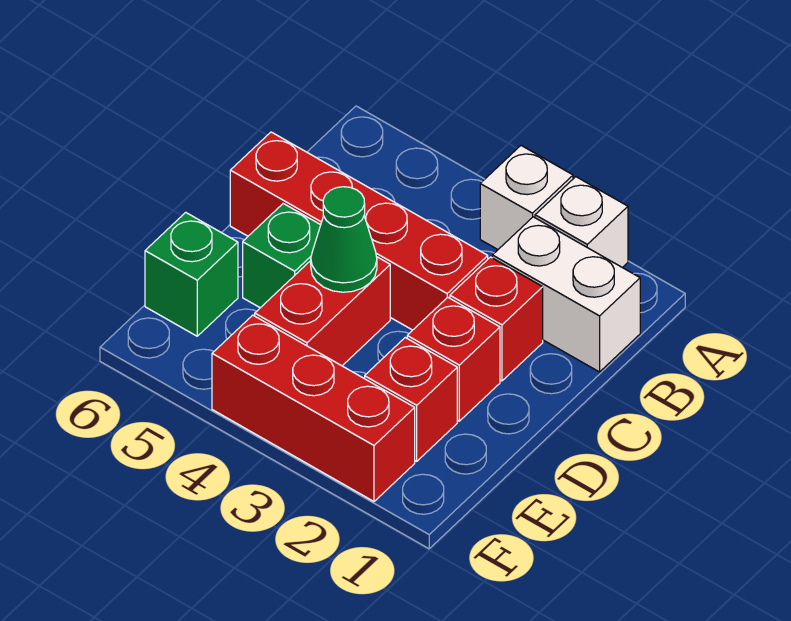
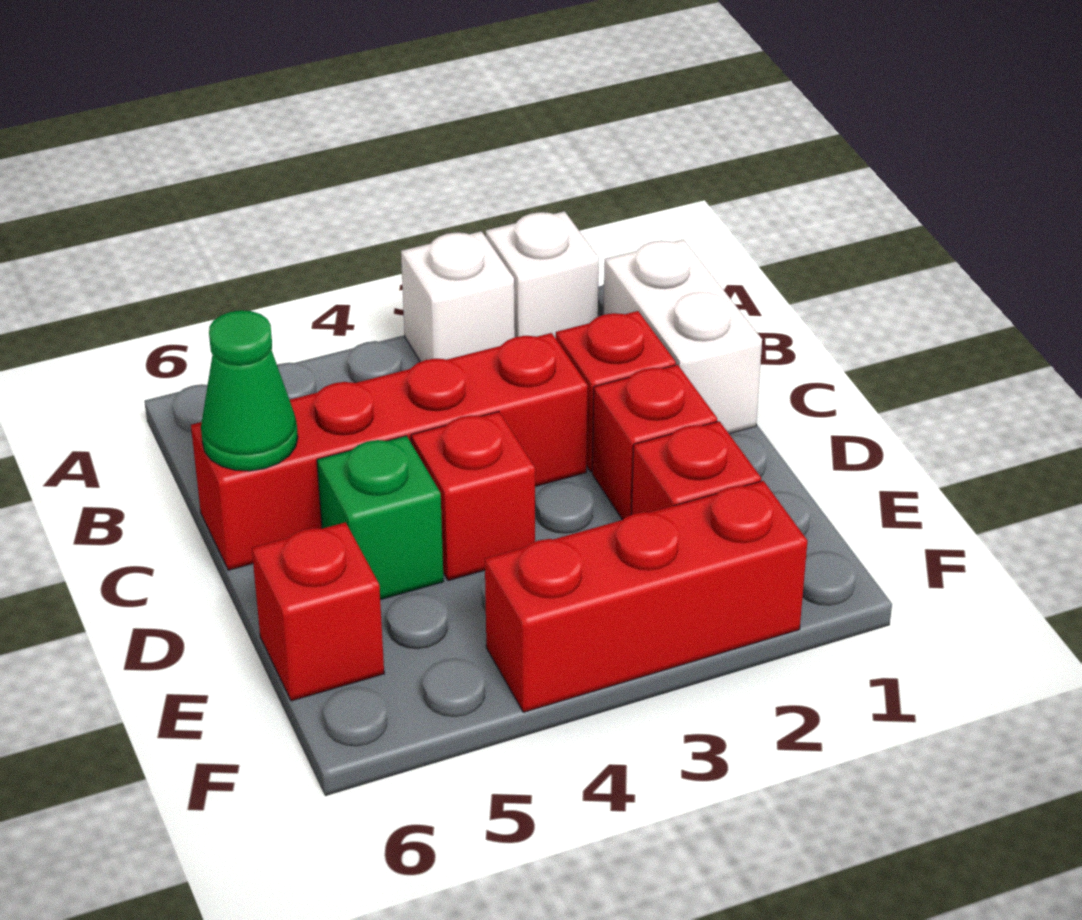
white brick B1:B2 level 1 -> white brick B1:C1 level 1
red brick D4:E4 level 1 -> red brick D4 level 1
green cone D4 level 2 -> green cone C6 level 2
green brick E6 level 1 -> red brick E6 level 1

